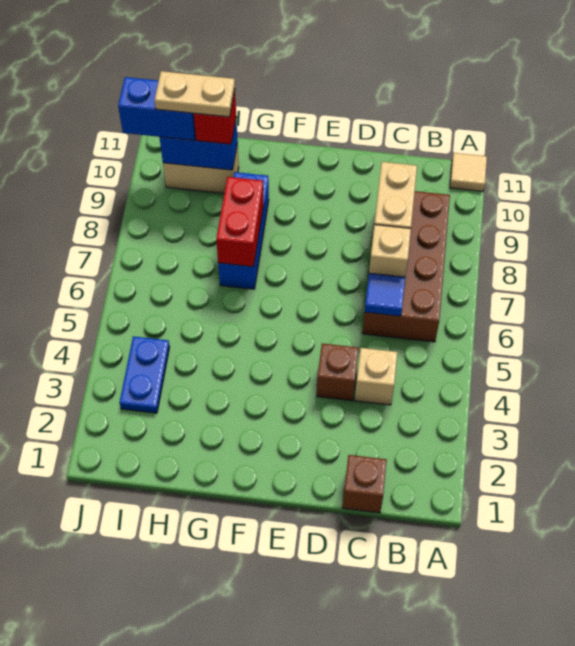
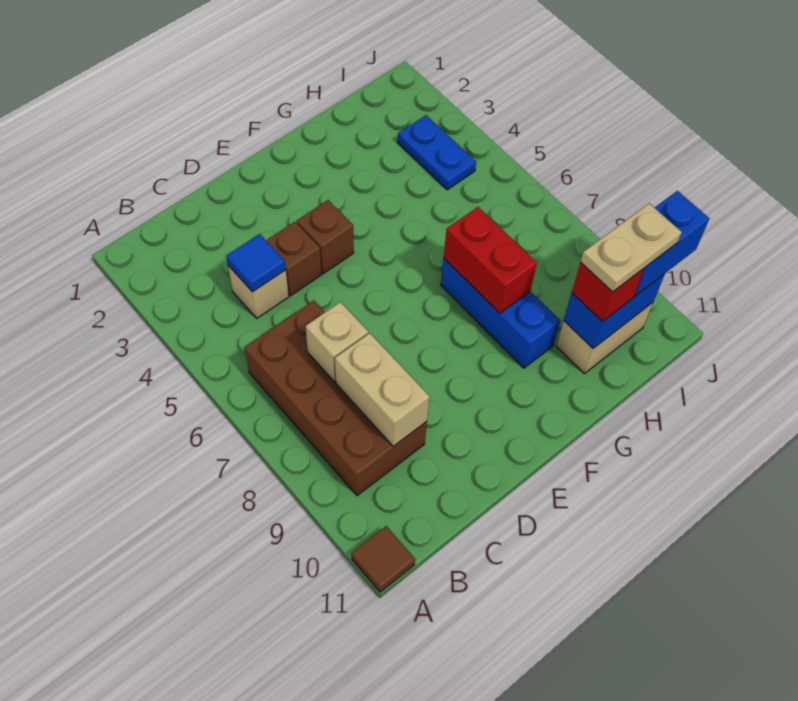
tan tile A11 level 1 -> brown tile A11 level 1
brown brick C1 level 1 -> brown brick E4 level 1
blue tile C6 level 2 -> blue tile C4 level 2

